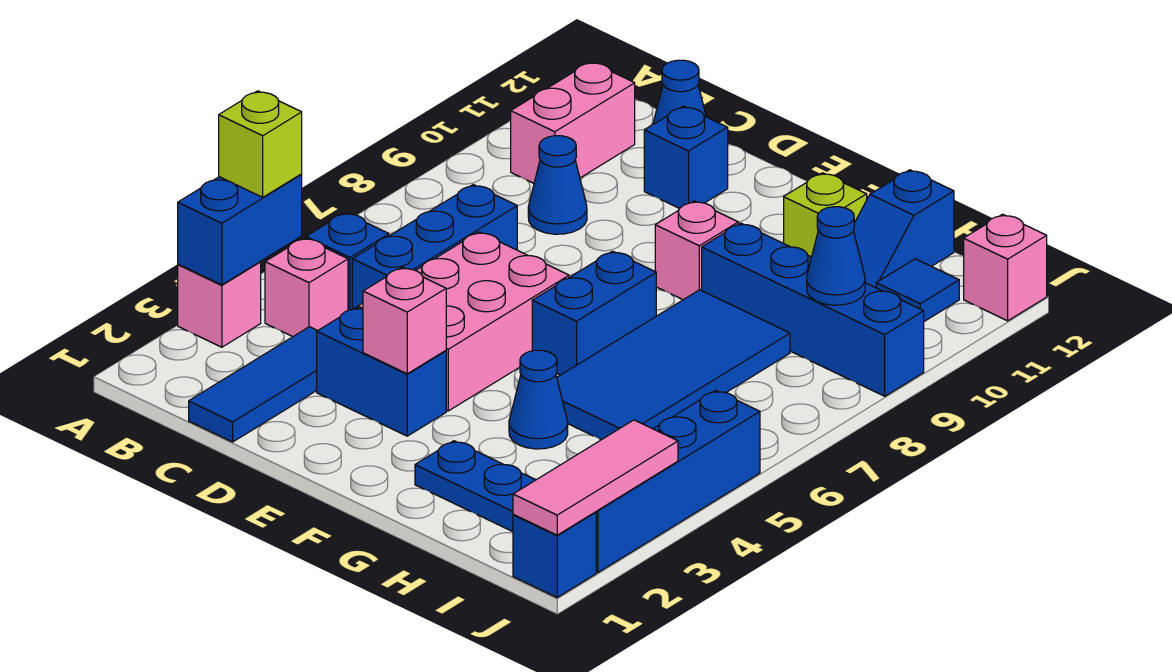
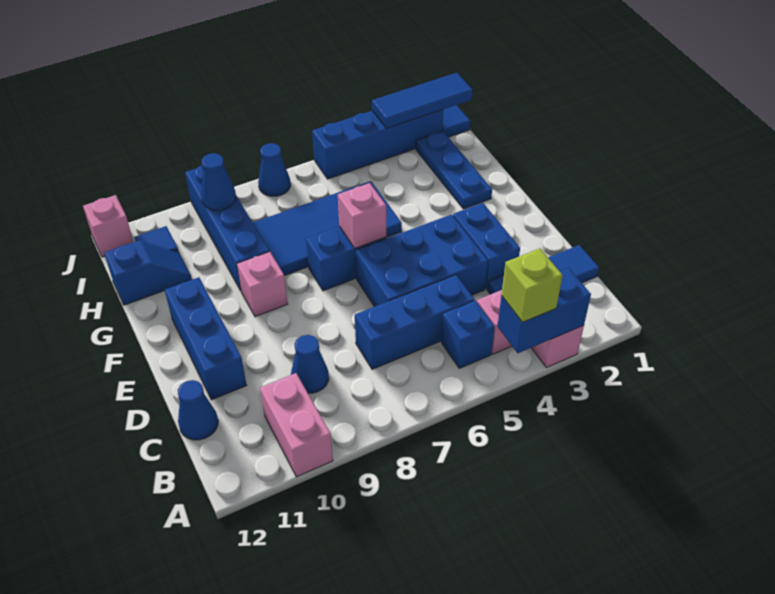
pink brick B10:B11 level 1 -> pink brick A10:B10 level 1
pink brick D4:E6 level 1 -> blue brick D4:E6 level 1
blue brick D11 level 1 -> blue brick D11:F11 level 1
pink brick E3 level 2 -> pink brick F6 level 2
blue cone G4 level 1 -> blue cone J7 level 1
lime brick G11 level 1 -> none
blue brick J1 level 1 -> blue tile J1 level 1
pink tile J1:J3 level 2 -> blue tile J1:J3 level 2

